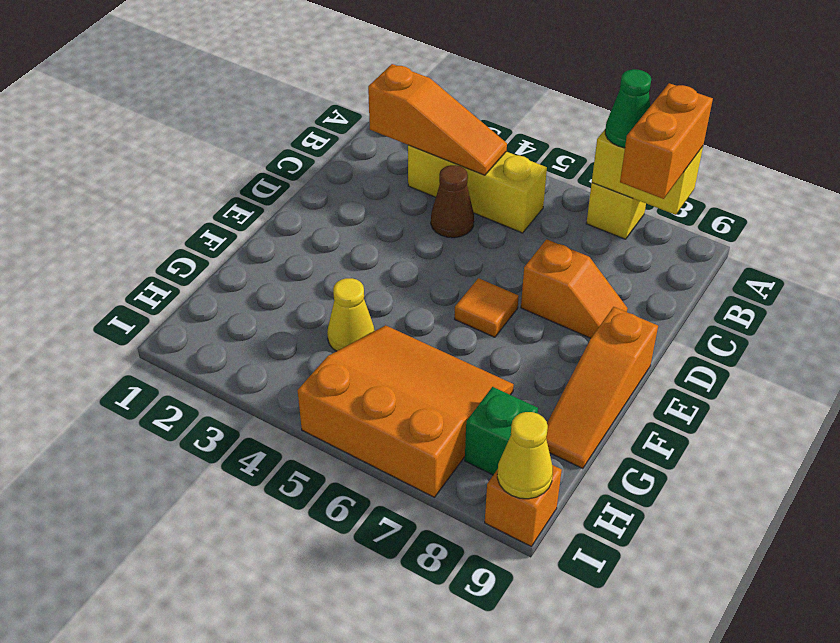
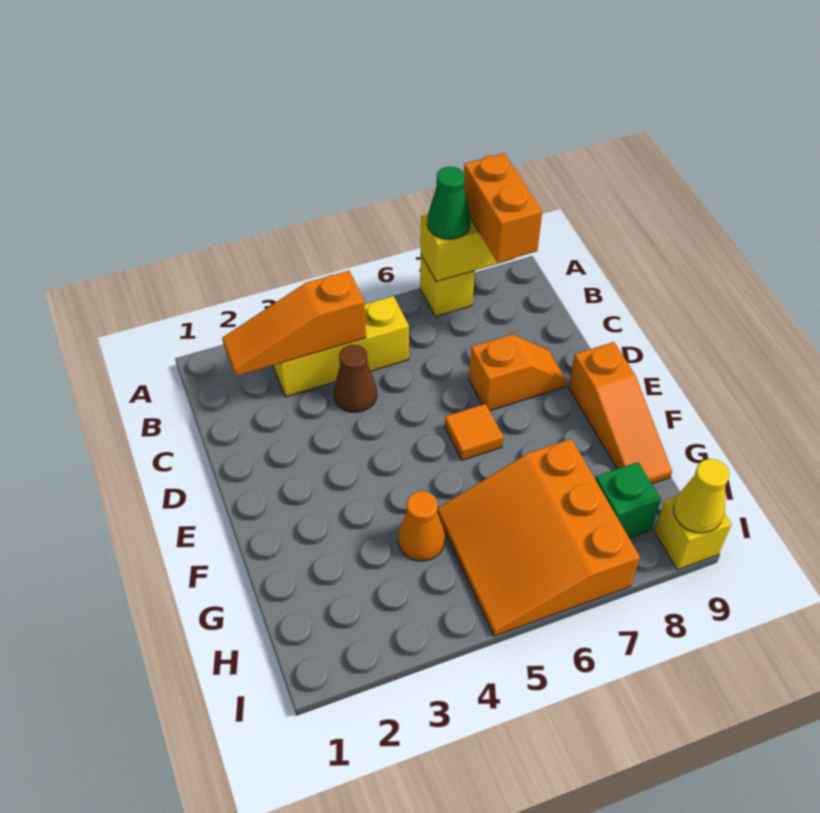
orange slope B2:B4 level 2 top 2 -> orange slope B2:B4 level 2 top 4
yellow cone G4 level 1 -> orange cone G4 level 1
orange slope G5:I7 level 1 top I -> orange slope G5:I7 level 1 top 7
orange brick I9 level 1 -> yellow brick I9 level 1

